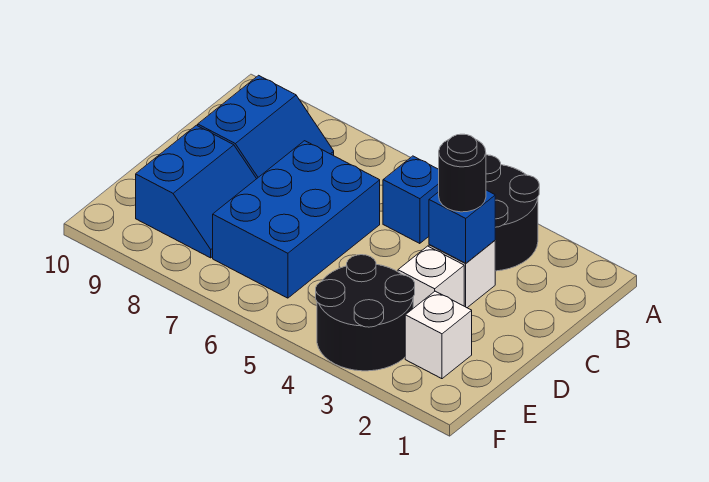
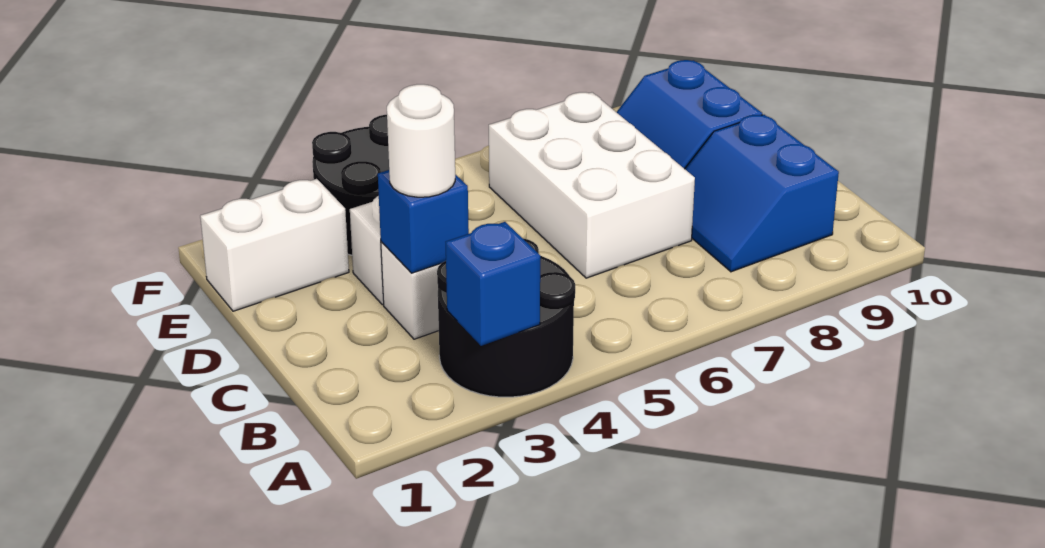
blue brick B5 level 1 -> blue brick A3 level 2
black round brick C3 level 3 -> white round brick C3 level 3
blue brick C6:E7 level 1 -> white brick C6:E7 level 1
white brick E2 level 1 -> white brick E1:E2 level 1

